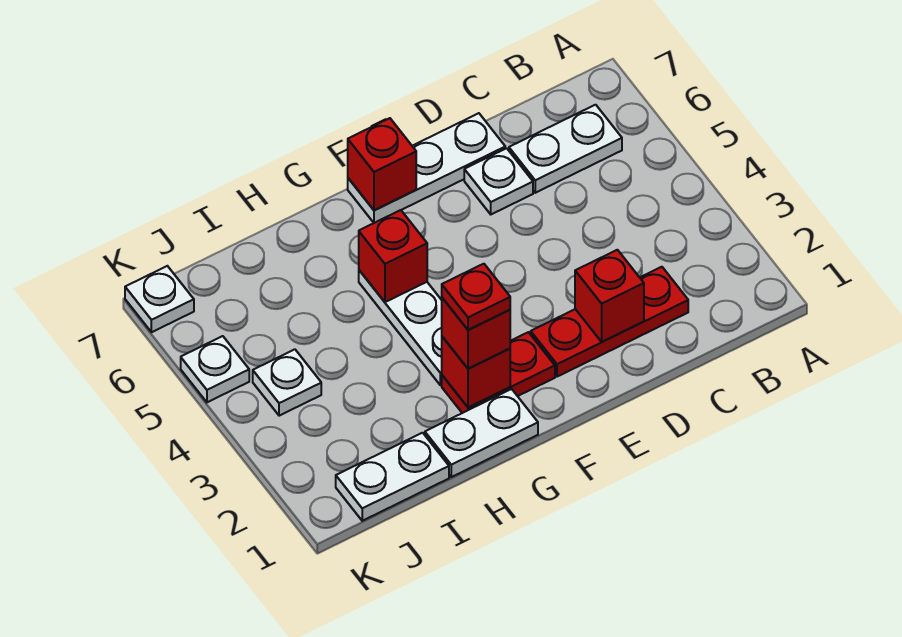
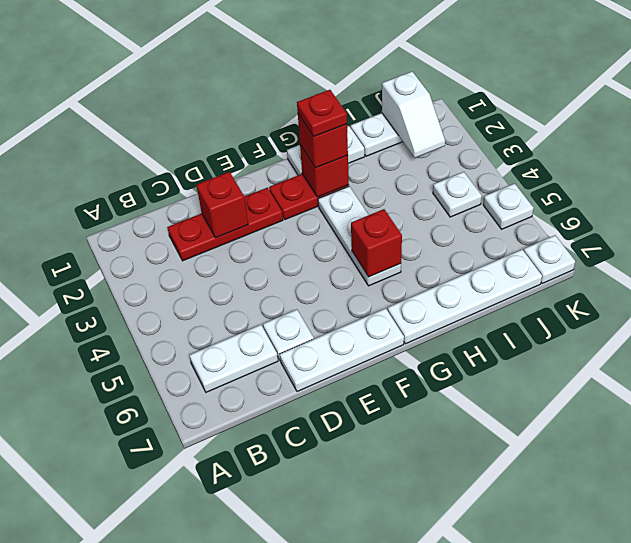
red brick F7 level 2 -> none
none -> white plate G7:J7 level 1
none -> white slope J1:J2 level 2 top 1

